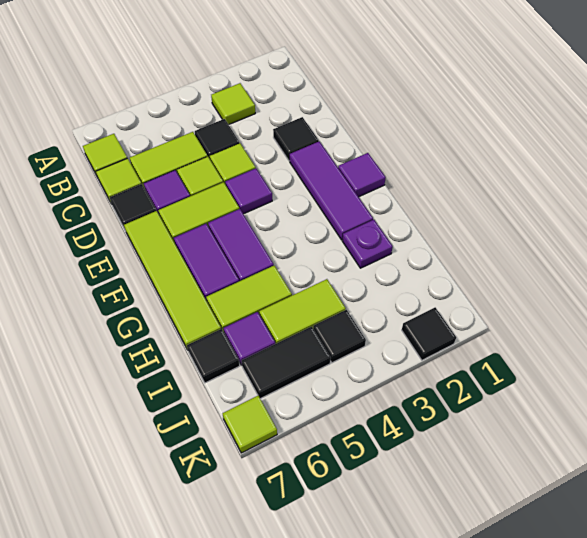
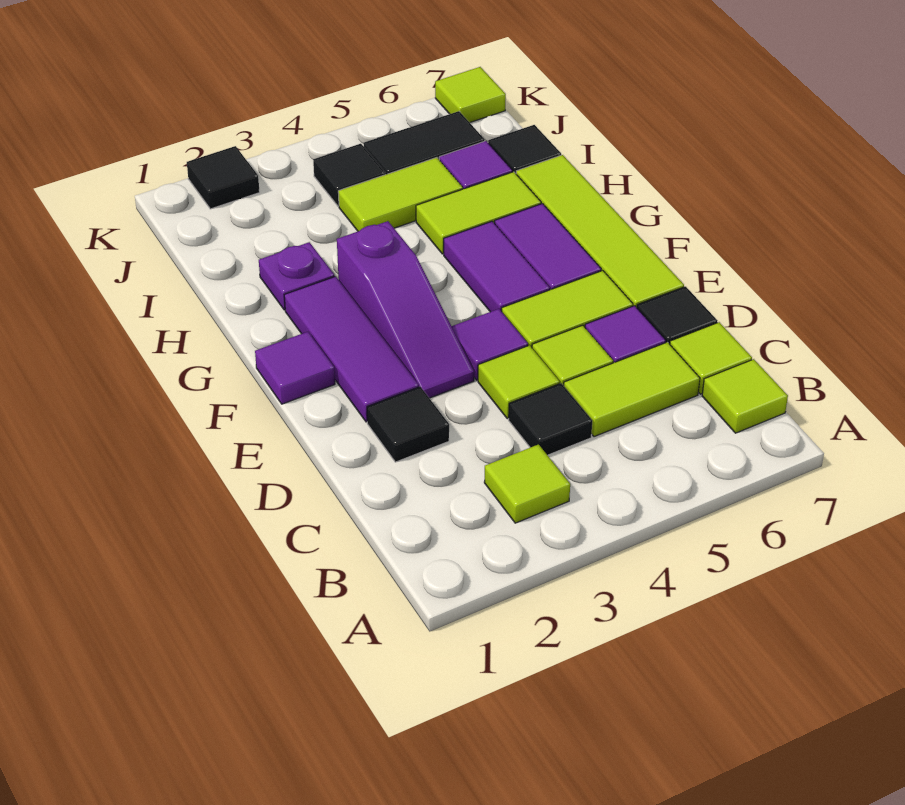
none -> purple slope E3:G3 level 1 top G

